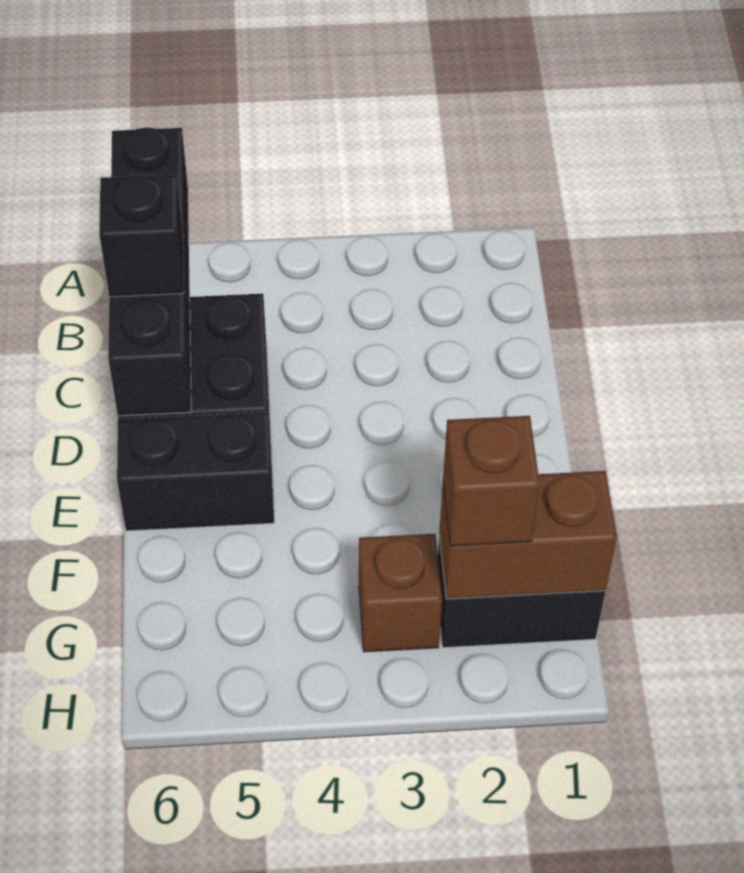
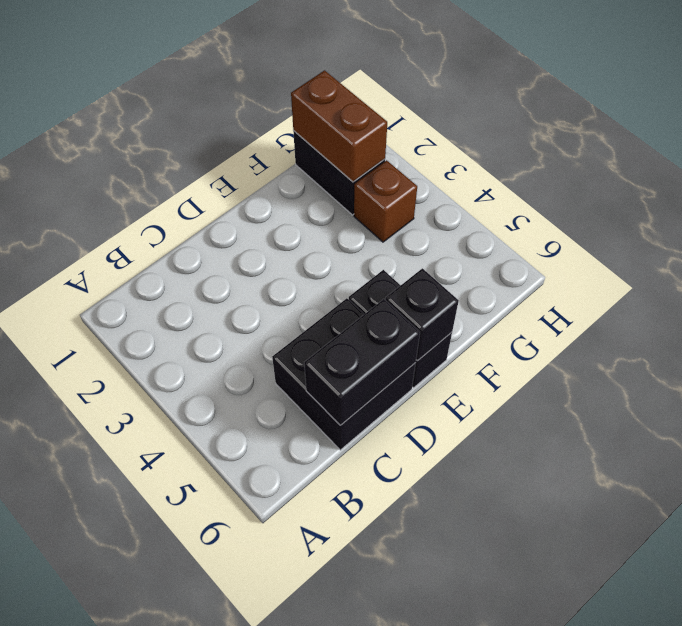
black brick A6:D6 level 2 -> black brick C6:D6 level 2
black brick C6 level 3 -> black brick E6 level 2
brown brick G2 level 3 -> none

